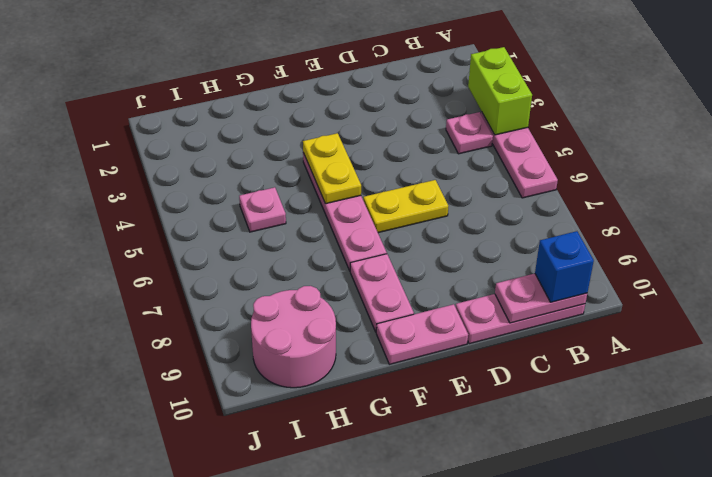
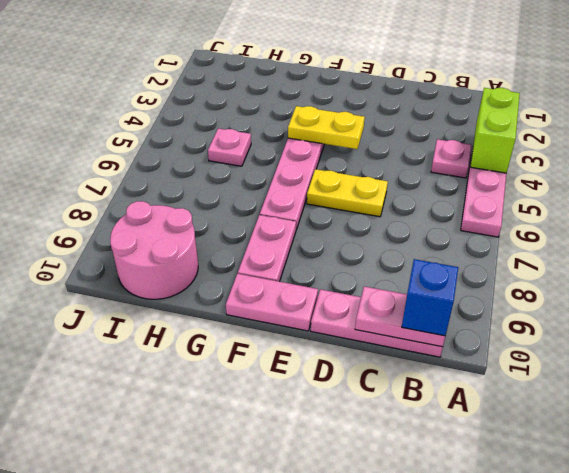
yellow plate F4:F5 level 2 -> yellow plate E4:F4 level 2

